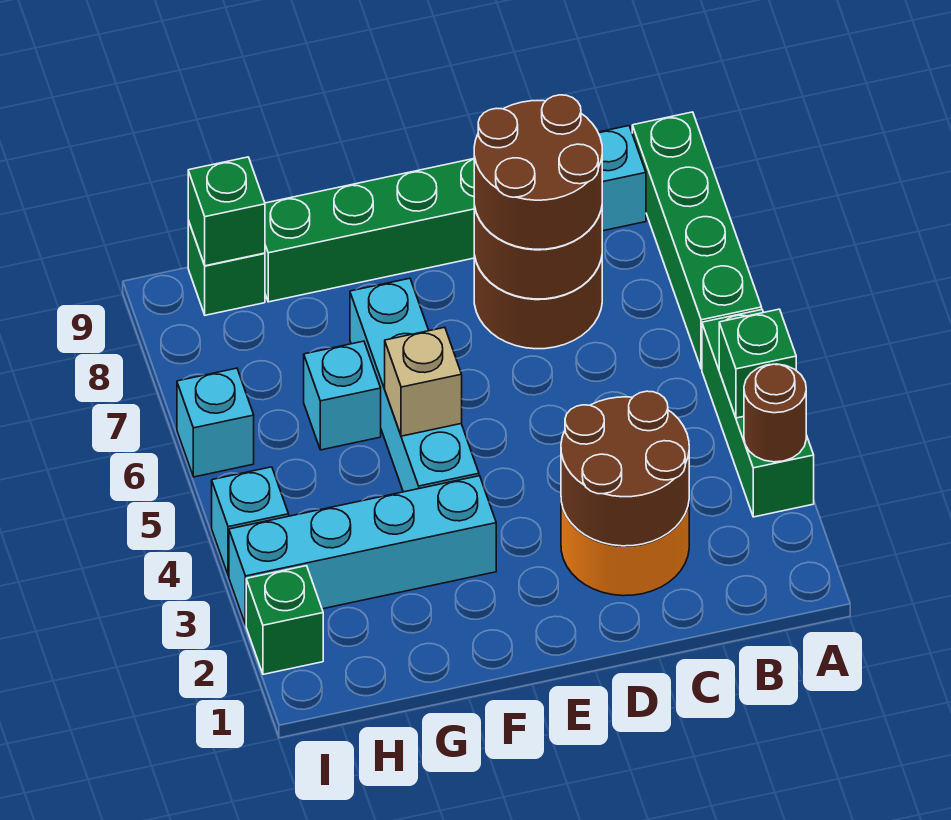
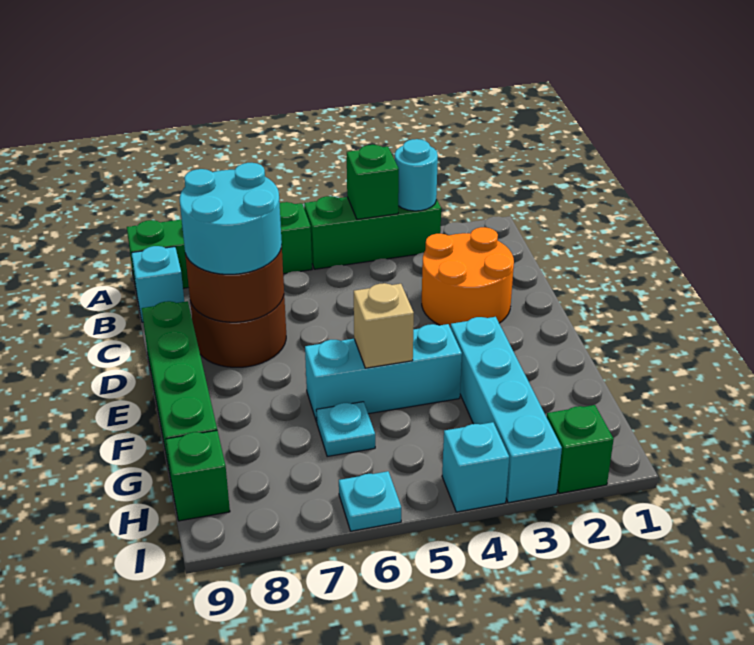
brown round brick A3 level 2 -> cyan round brick A3 level 2
brown round brick C2:D3 level 2 -> none
brown round brick C7:D8 level 3 -> cyan round brick C7:D8 level 3
cyan brick F4:F7 level 1 -> cyan brick F4:F6 level 1
cyan brick G6 level 1 -> cyan plate G6 level 1
green brick H9 level 2 -> none
cyan brick I6 level 1 -> cyan plate I6 level 1

